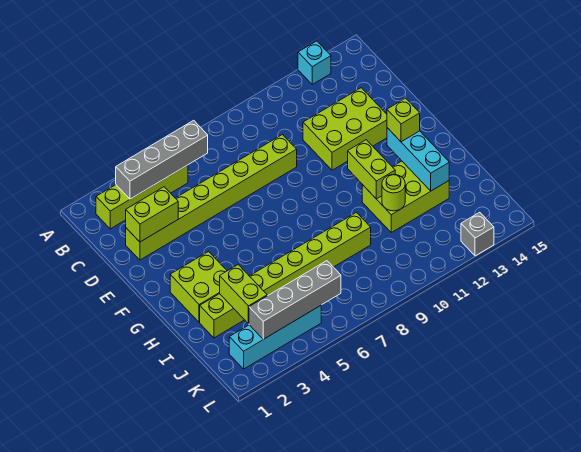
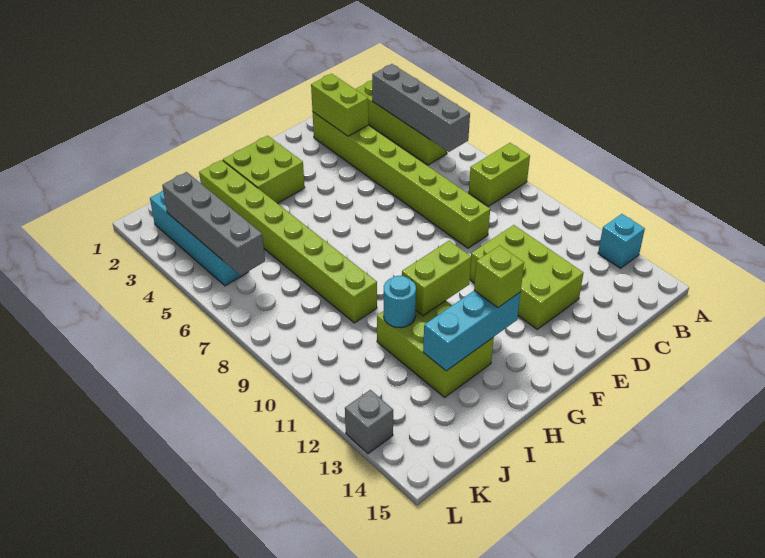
lime brick I3:J3 level 2 -> lime brick A8:B8 level 1
lime round brick I11 level 2 -> cyan round brick I11 level 2

